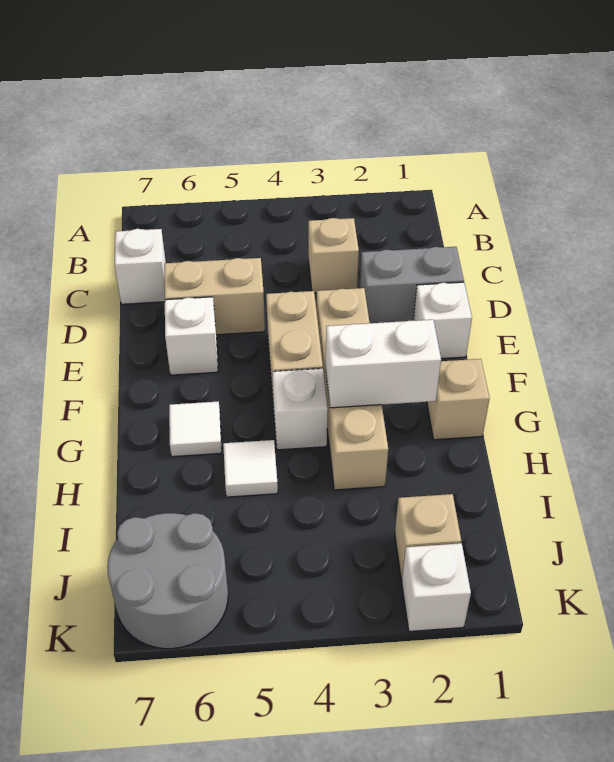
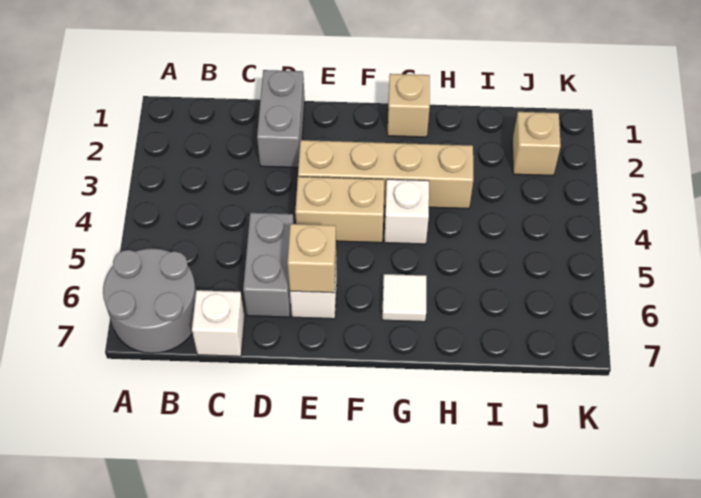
tan brick C3 level 1 -> tan brick E6 level 2
tan brick D5:D6 level 1 -> grey brick D5:D6 level 1
white brick E1 level 1 -> none
white brick G2:G3 level 2 -> none
white tile H5 level 1 -> none
grey round brick J6:K7 level 1 -> grey round brick A6:B7 level 1
white brick K2 level 1 -> none

